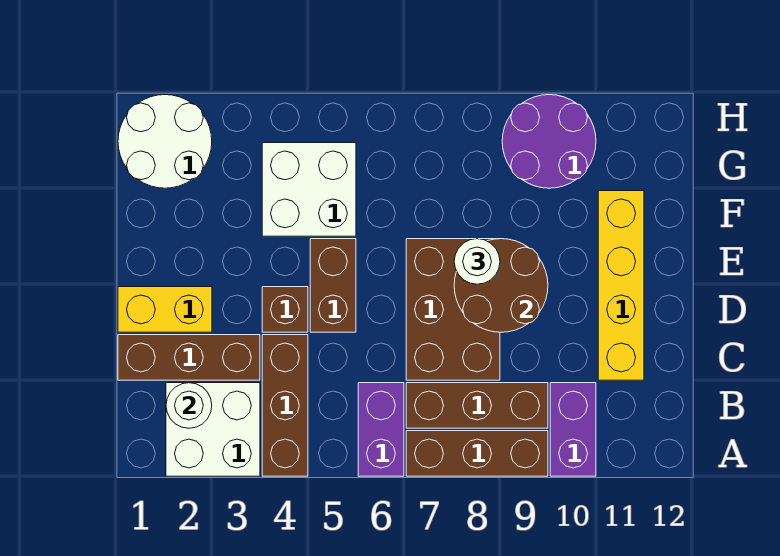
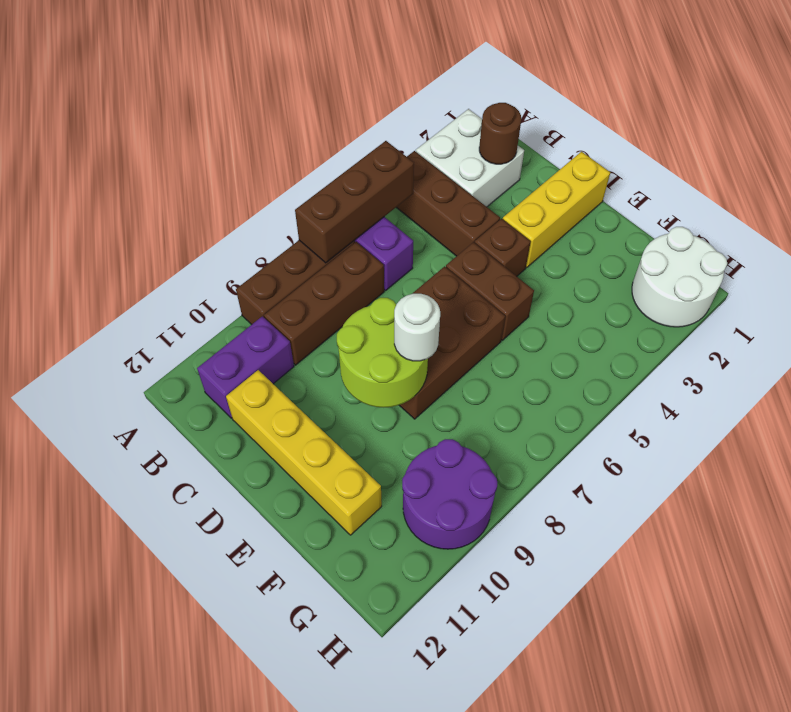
purple brick A10:B10 level 1 -> purple brick B10:B11 level 1
white round brick B2 level 2 -> brown round brick B2 level 2
brown brick C1:C3 level 1 -> brown brick A5:A7 level 2
brown brick C7:E8 level 1 -> brown brick D6:E8 level 1
yellow brick D1:D2 level 1 -> yellow brick D1:D3 level 1
brown round brick D8:E9 level 2 -> lime round brick D8:E9 level 2
white brick F4:G5 level 1 -> none

